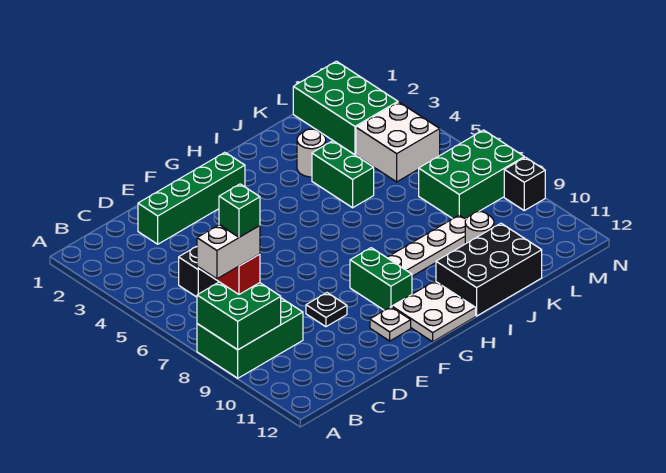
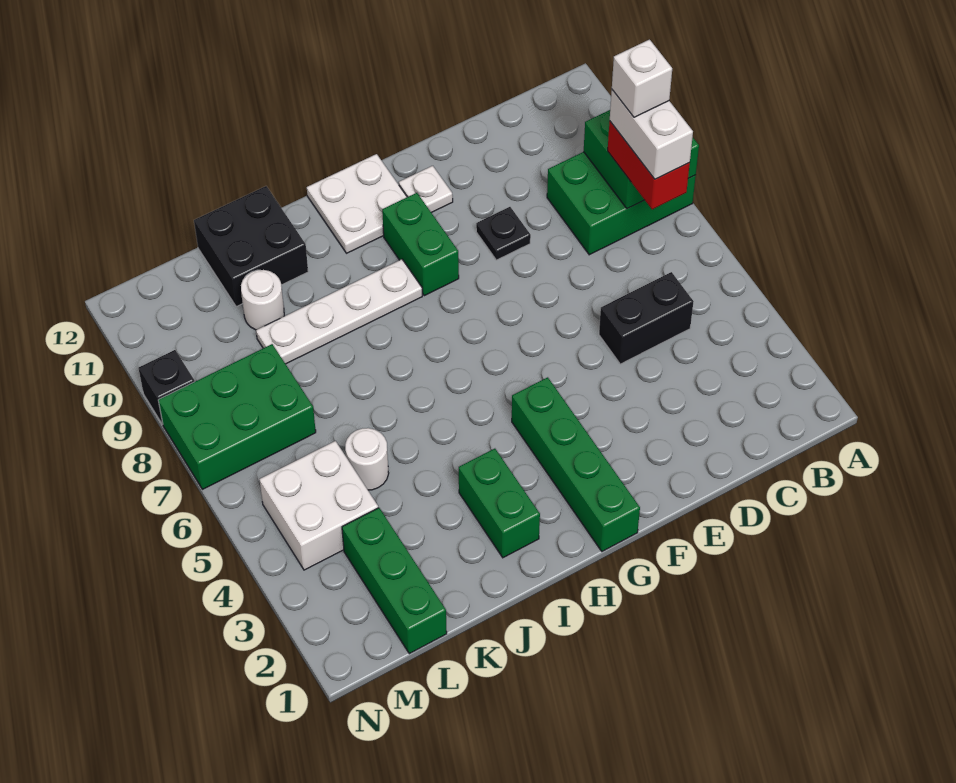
white brick A8:B8 level 4 -> white brick B7:B8 level 4
green brick B8 level 5 -> white brick B8 level 5
green brick D2:G2 level 1 -> green brick G1:G4 level 1
black brick I11:K12 level 1 -> black brick J11:K12 level 1
white round brick J3 level 1 -> white round brick K5 level 1
green brick J4:J5 level 1 -> green brick I2:I3 level 1
green brick L1:M3 level 1 -> green brick L1:L3 level 1

